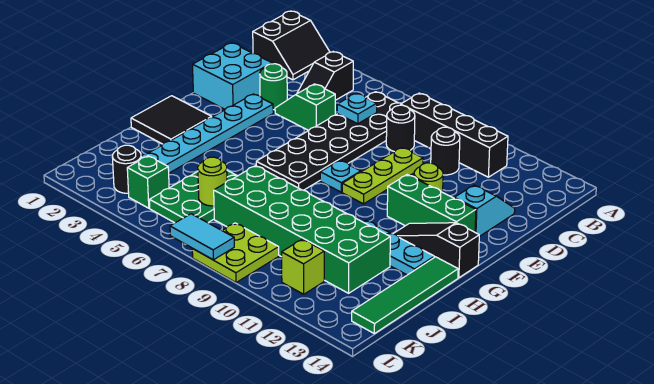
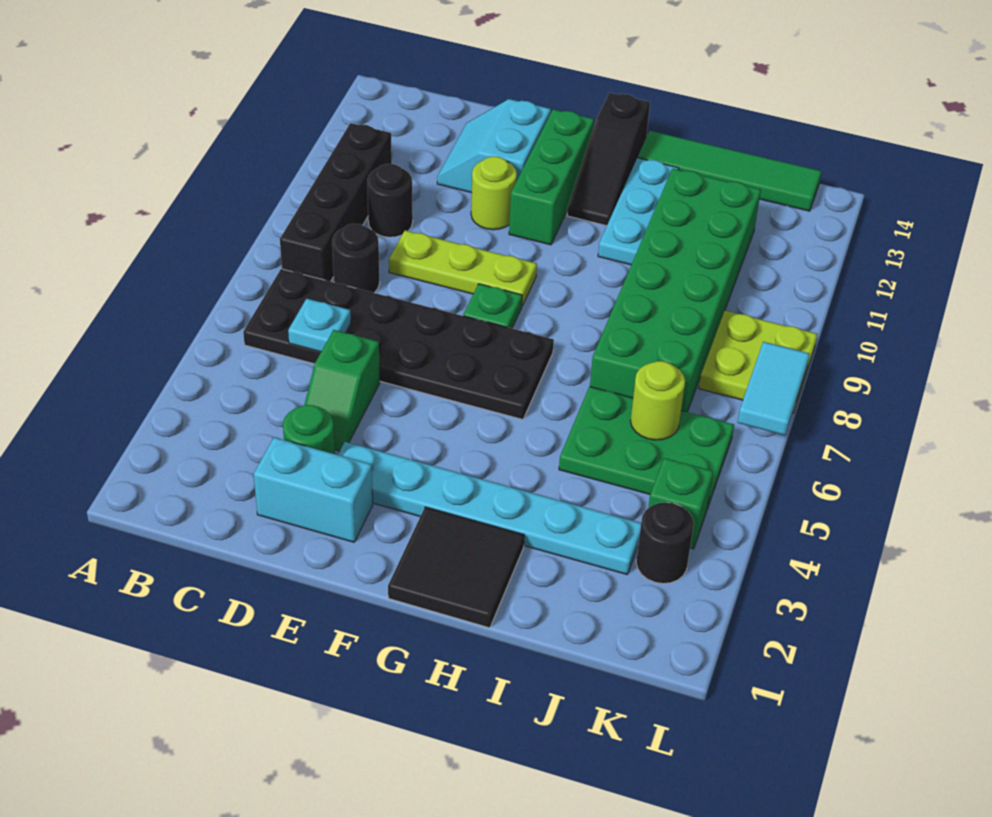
black slope A1:B2 level 1 top 1 -> none
black slope B4:C4 level 1 top B -> none
cyan brick D1:E2 level 1 -> cyan brick D2:E2 level 1
cyan slope D13:E13 level 1 top E -> cyan slope D12:E13 level 1 top E
cyan plate F8 level 1 -> green plate F8 level 1
lime brick K11 level 1 -> none

